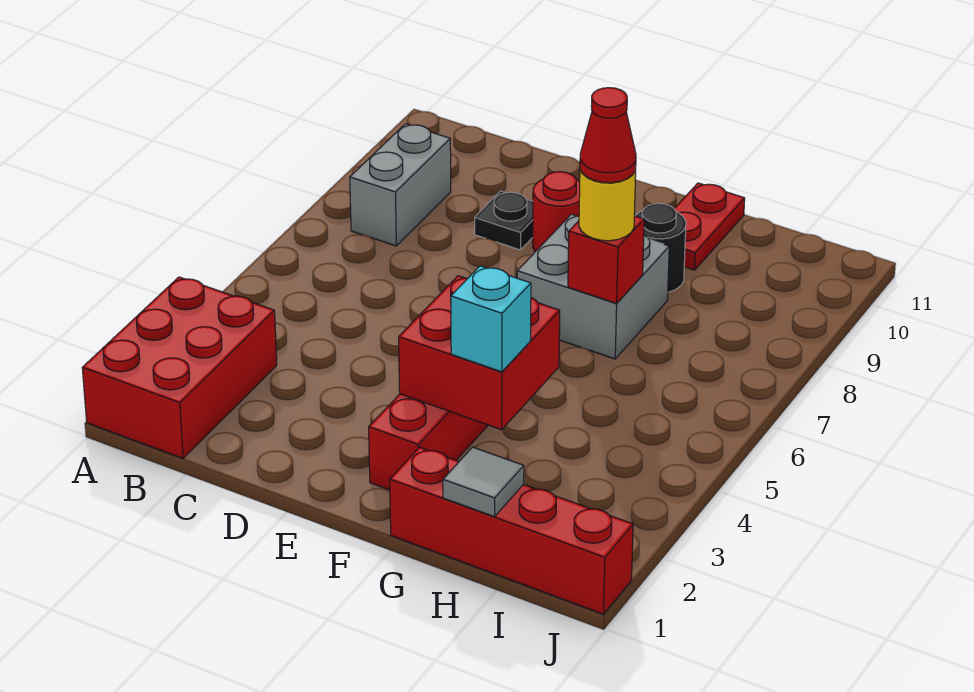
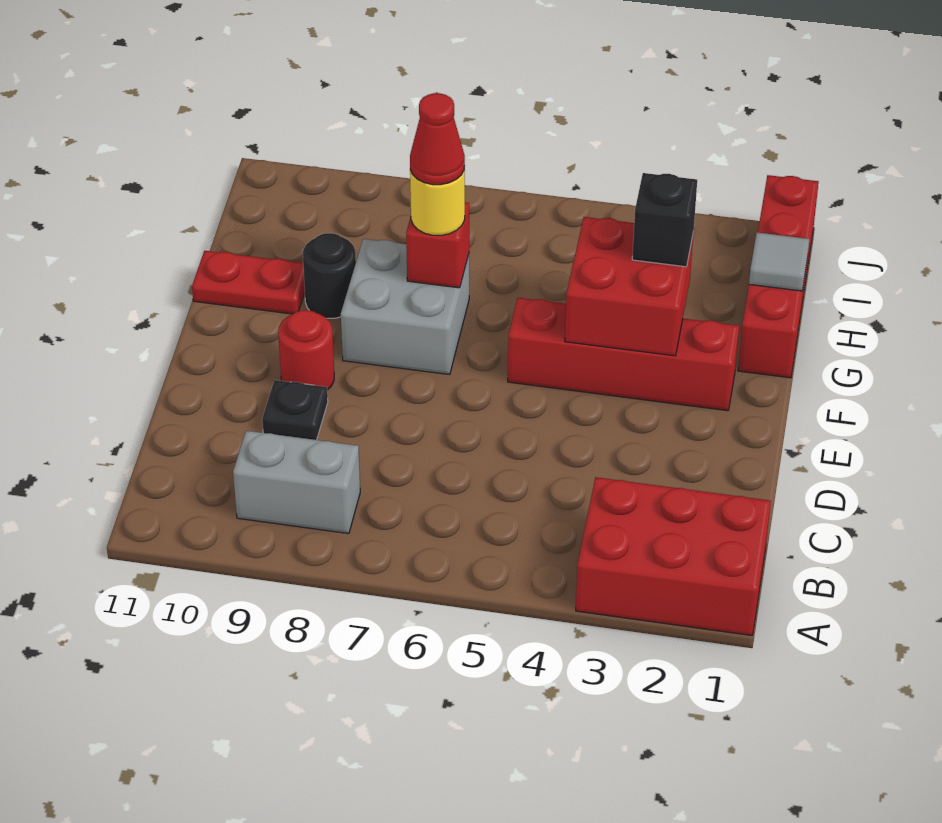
cyan brick G3 level 3 -> black brick G3 level 3

